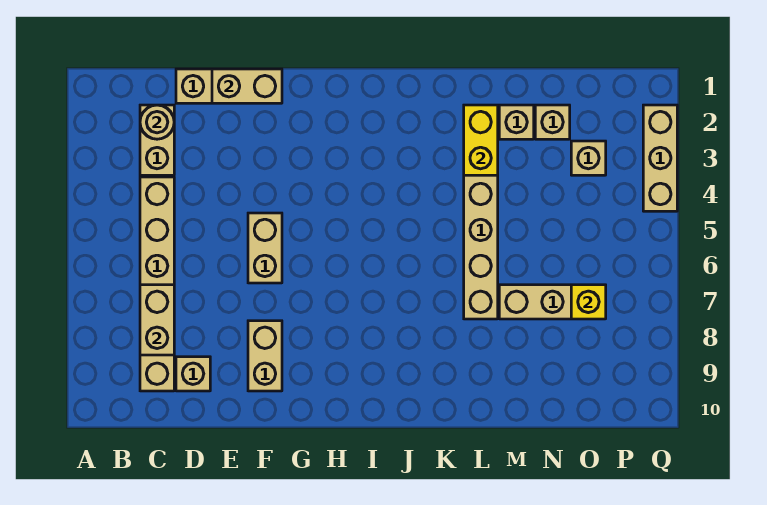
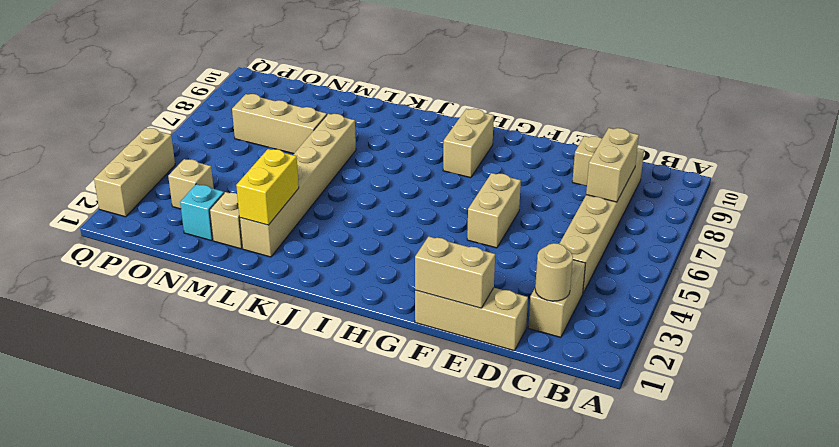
tan brick F8:F9 level 1 -> tan brick H8:H9 level 1
tan brick N2 level 1 -> cyan brick N2 level 1
yellow brick O7 level 2 -> none

